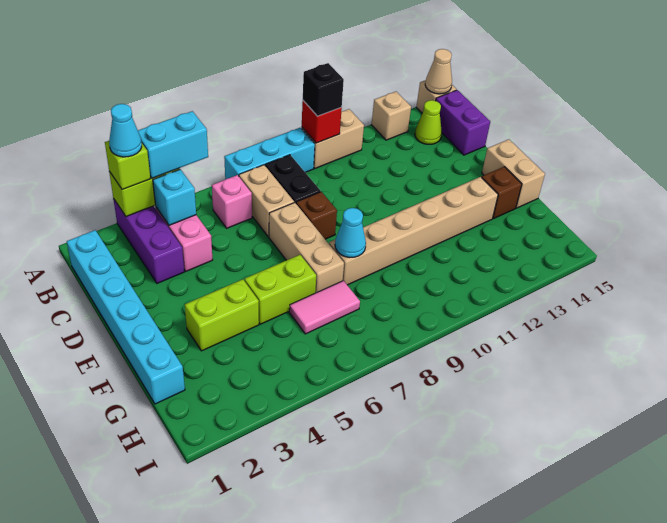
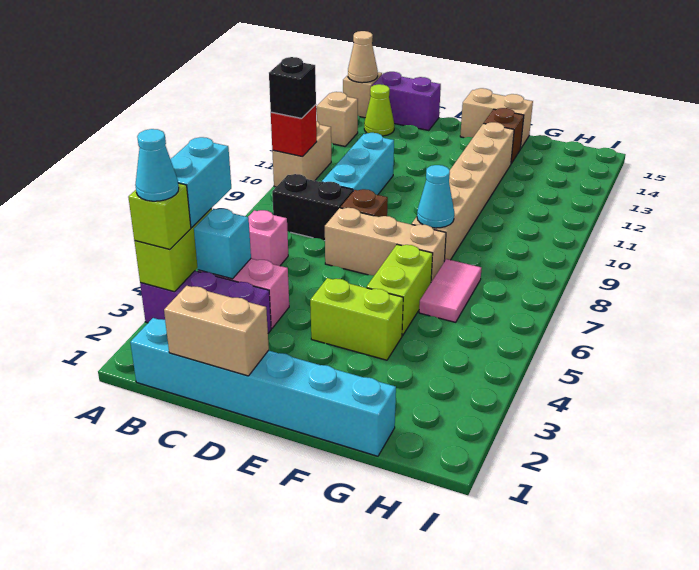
cyan brick A7:A9 level 1 -> cyan brick C9:C11 level 1
tan brick B7:C7 level 1 -> tan brick C1:D1 level 2
lime brick F3:F4 level 1 -> lime brick E4:F4 level 1

